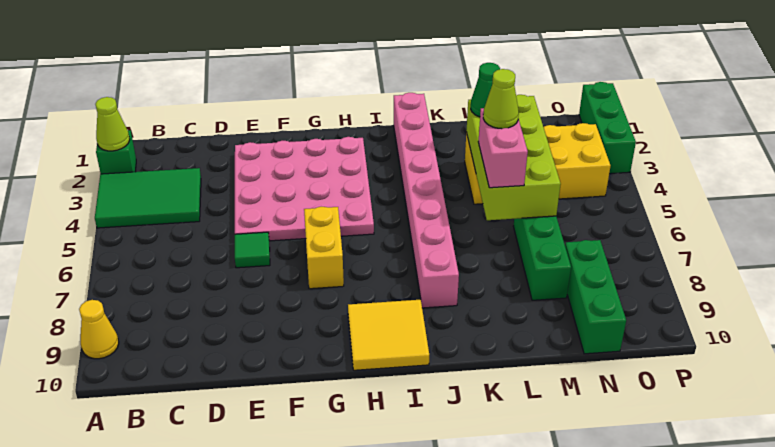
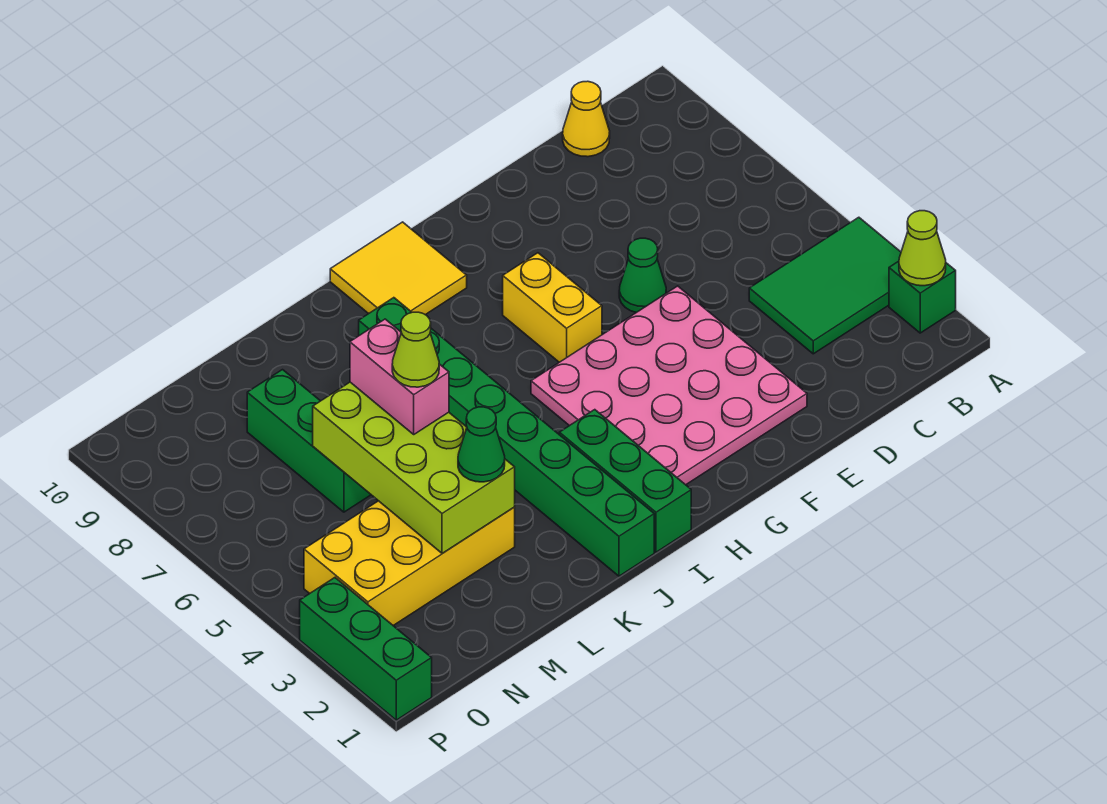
yellow cone A9 level 1 -> yellow cone C10 level 1
green tile E6 level 1 -> green cone E6 level 1
pink brick J1:J8 level 1 -> green brick J1:J8 level 1
green brick N8:N10 level 1 -> green brick I1:I3 level 1

